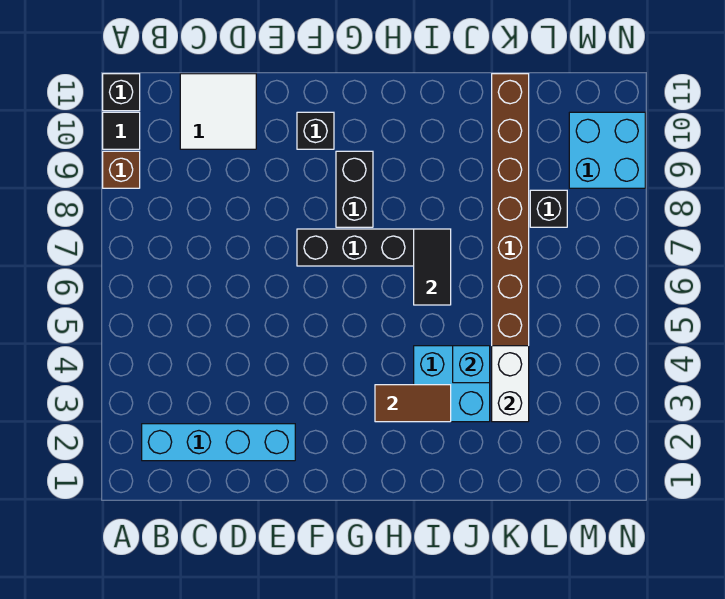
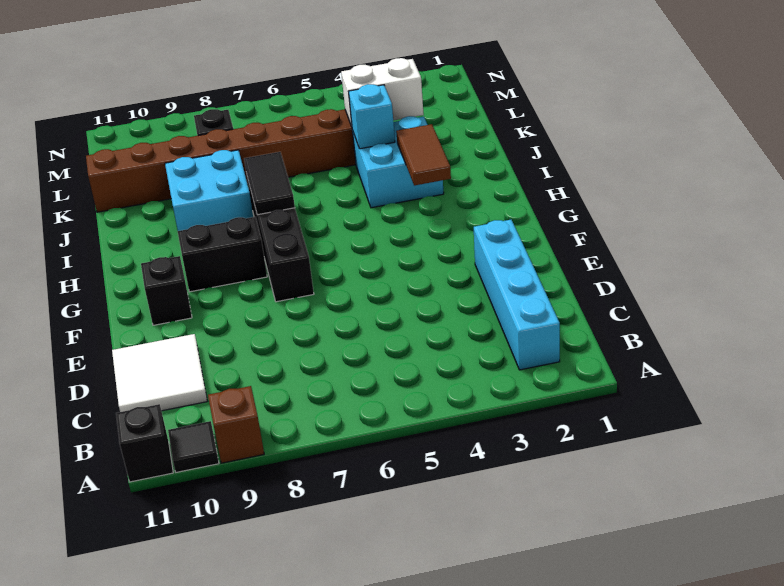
black tile I6:I7 level 2 -> black tile H7:I7 level 2
cyan brick M9:N10 level 1 -> cyan brick I8:J9 level 1

